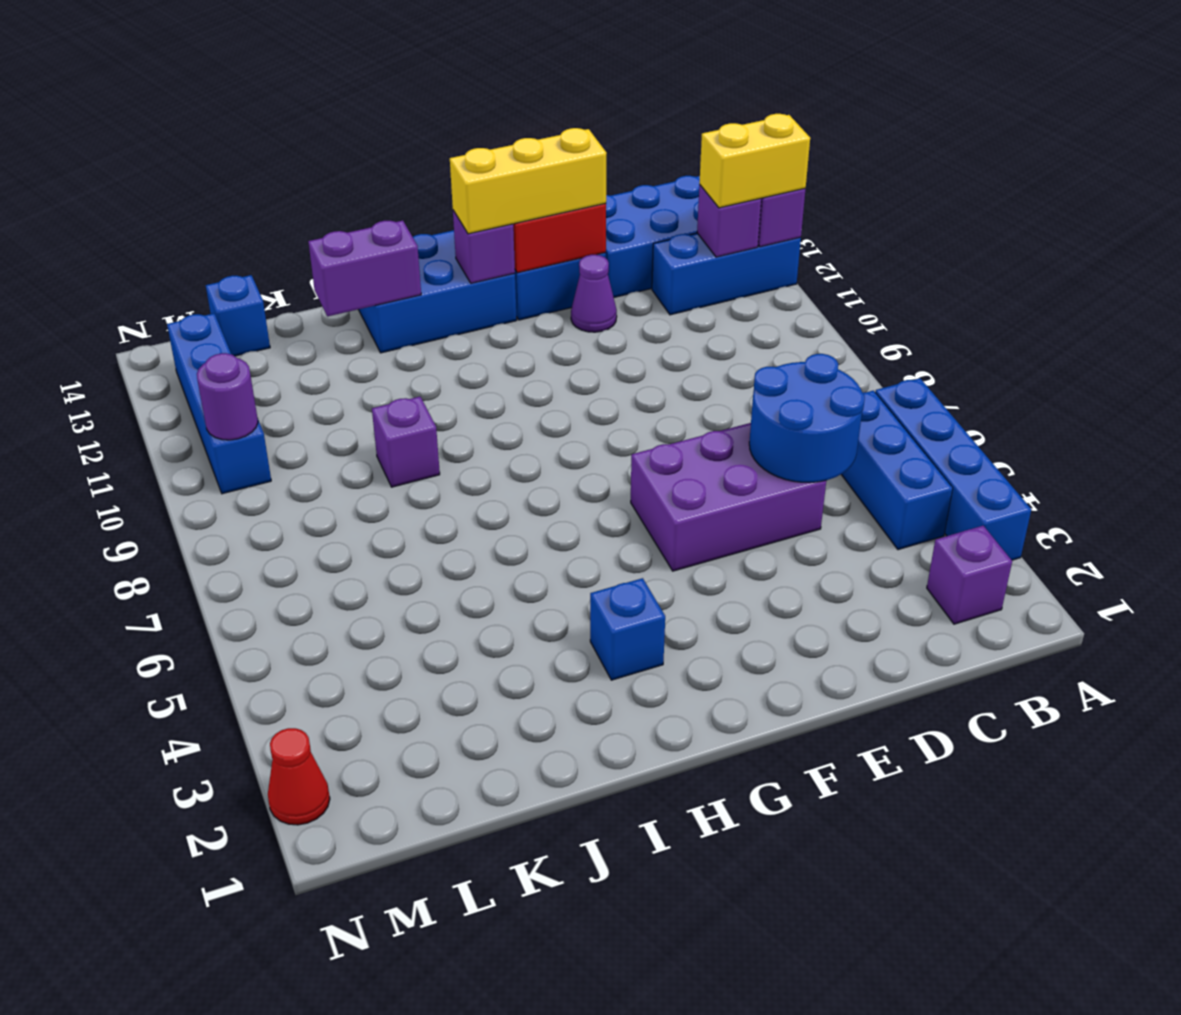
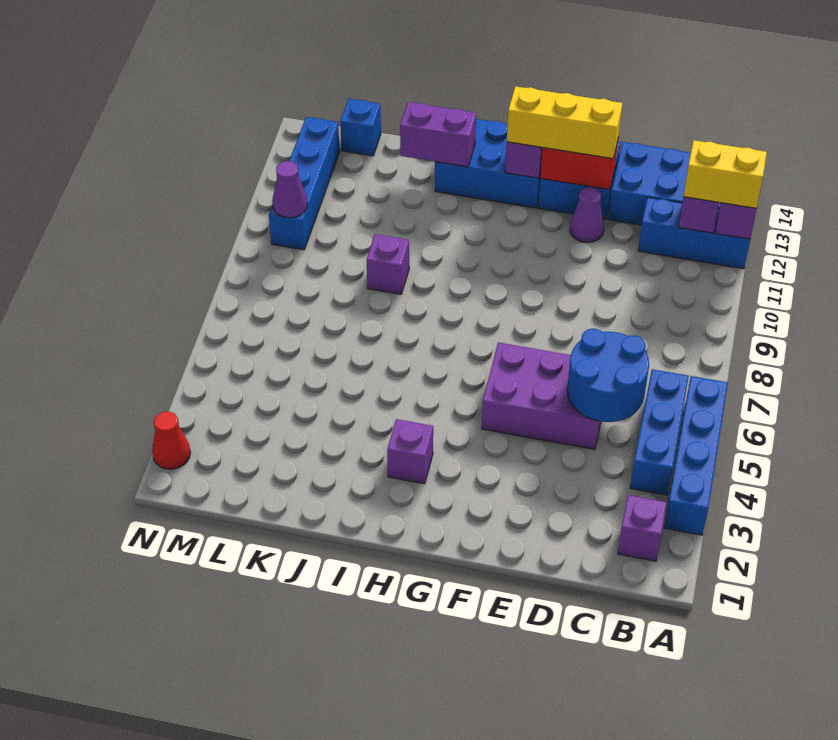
blue brick H3 level 1 -> purple brick H3 level 1
purple round brick M10 level 2 -> purple cone M10 level 2

